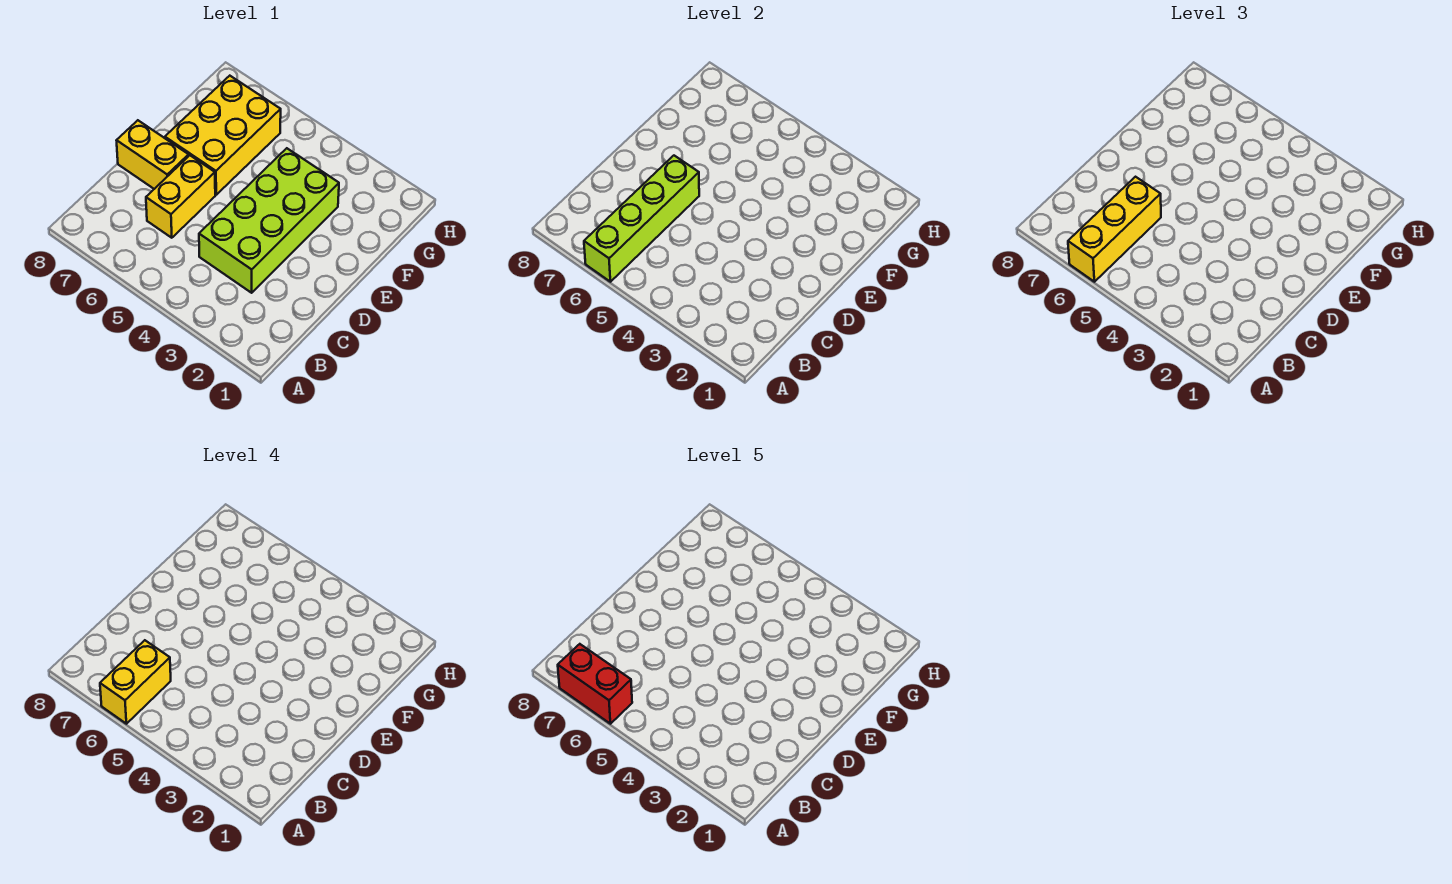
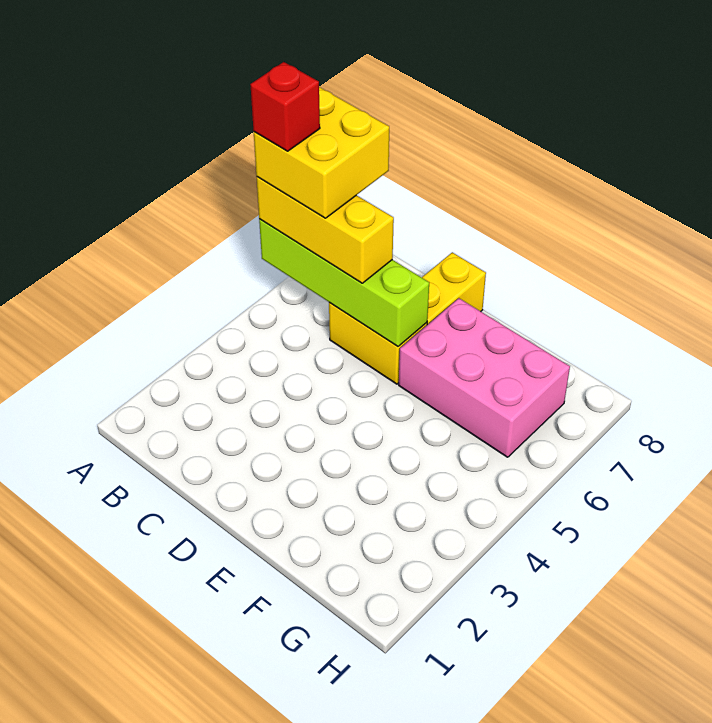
yellow brick A6:B6 level 4 -> yellow brick A6:B7 level 4
red brick A6:A7 level 5 -> red brick A6 level 5
lime brick C3:F4 level 1 -> none
yellow brick E6:G7 level 1 -> pink brick E6:G7 level 1

